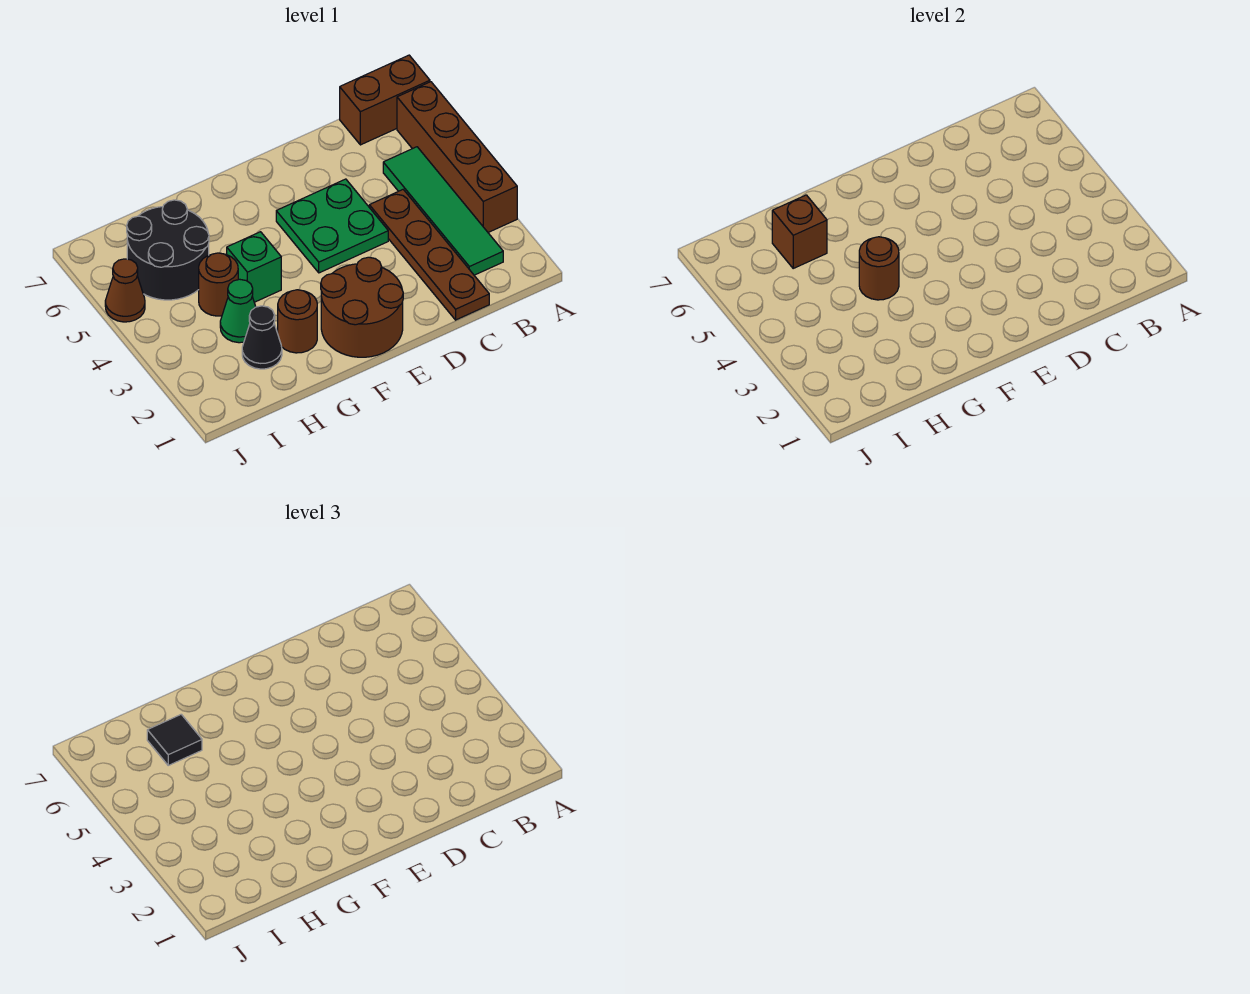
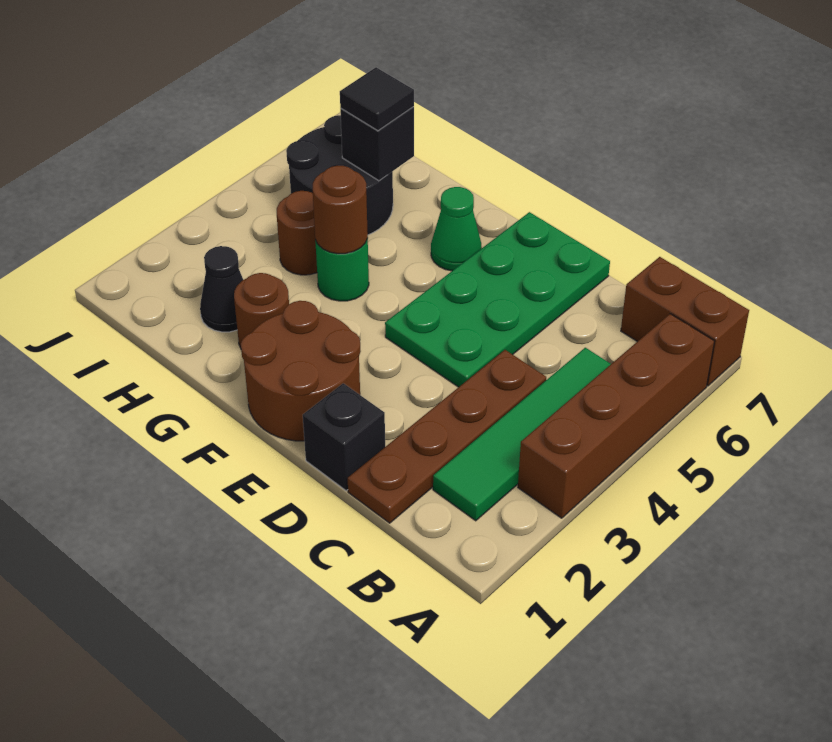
none -> black brick D1 level 1
green plate D4:E5 level 1 -> green plate D4:E7 level 1
green brick G4 level 1 -> green round brick G4 level 1
green cone H3 level 1 -> green cone F6 level 1
brown brick H6 level 2 -> black brick H6 level 2
brown cone J5 level 1 -> none

